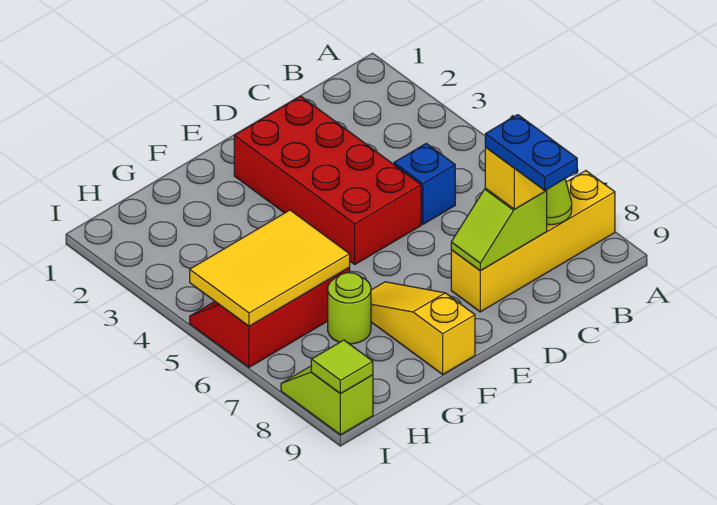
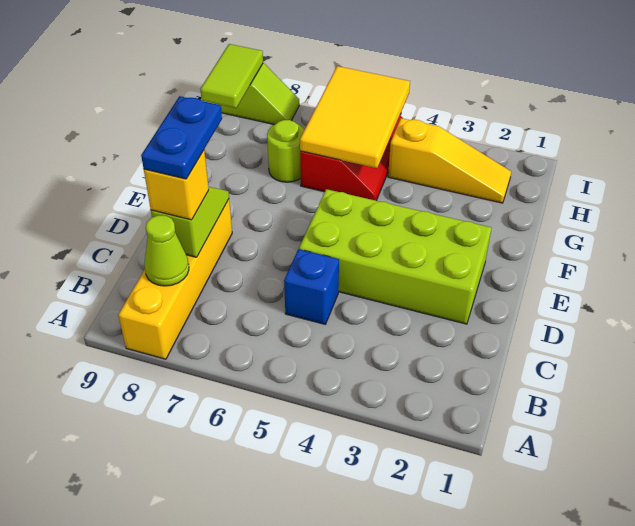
blue plate C8:C9 level 4 -> blue plate C8:D8 level 4
red brick D2:E5 level 1 -> lime brick D2:E5 level 1
yellow slope F7:F9 level 1 top 9 -> yellow slope H2:H4 level 1 top 4
lime tile I9 level 2 -> lime tile H9:I9 level 2

